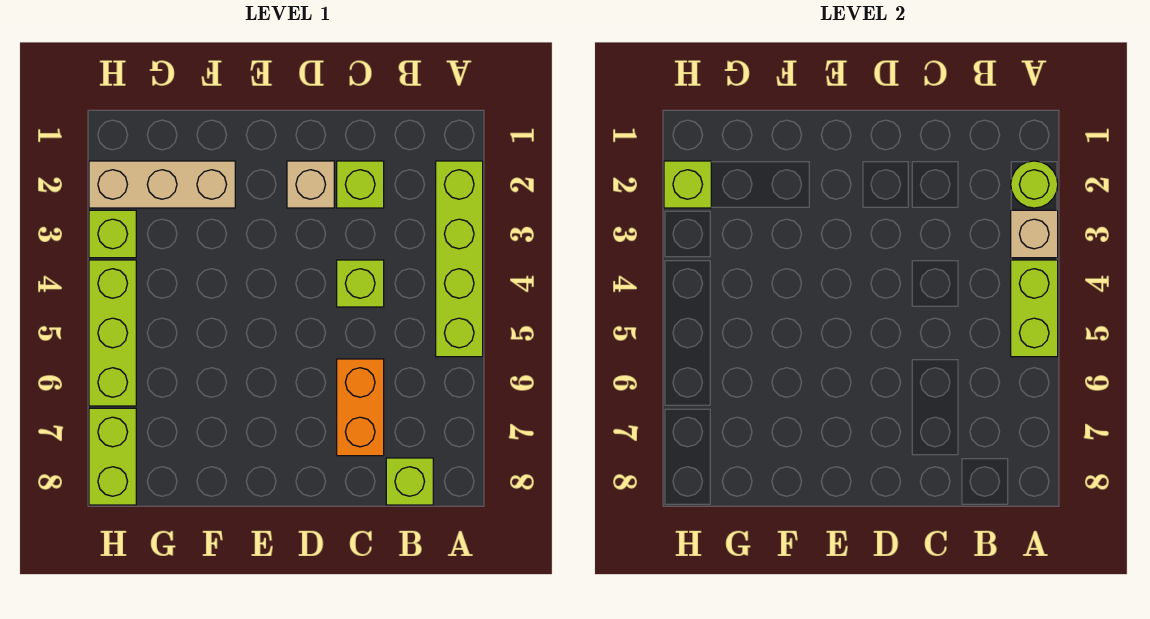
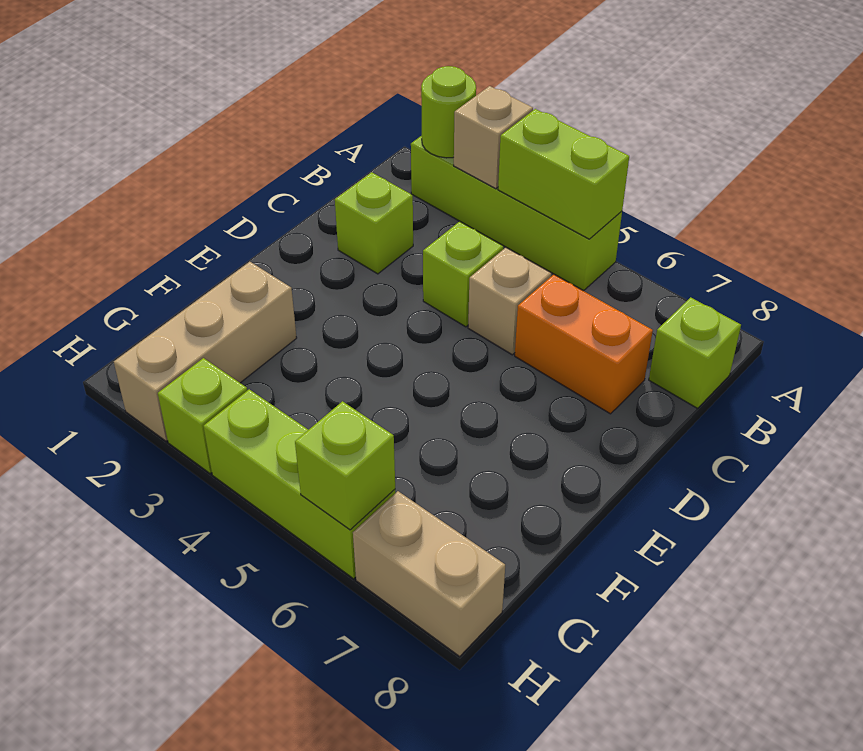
tan brick D2 level 1 -> tan brick C5 level 1
lime brick H2 level 2 -> lime brick H6 level 2
lime brick H7:H8 level 1 -> tan brick H7:H8 level 1

